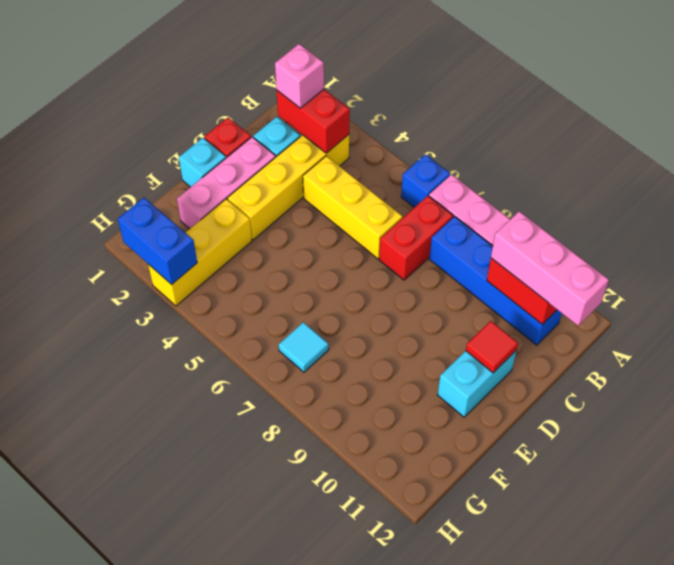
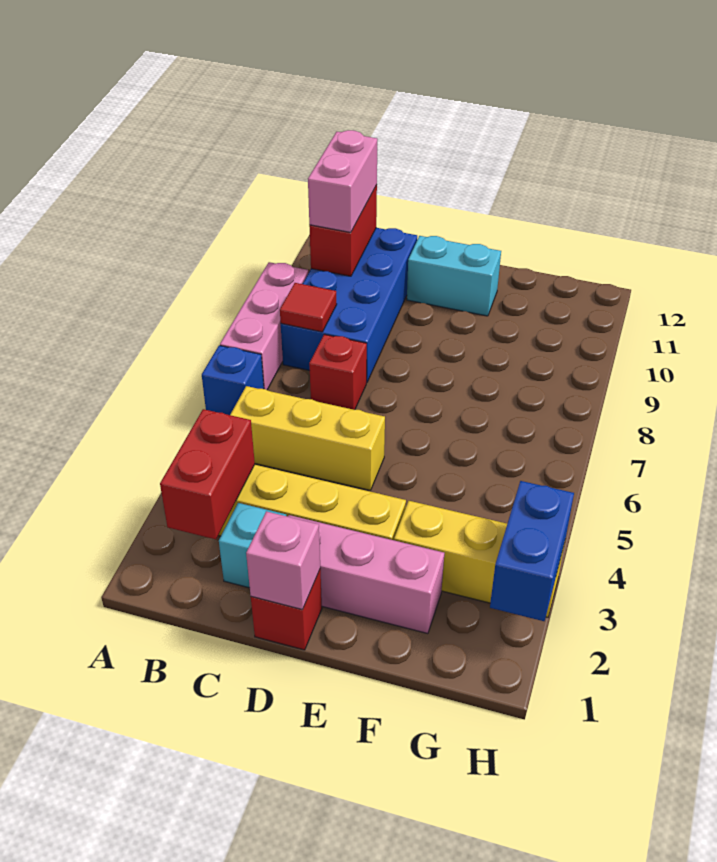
pink brick B2 level 3 -> pink brick D1 level 2
red brick B7:C7 level 1 -> red brick C7 level 1
blue brick B8:B11 level 1 -> blue brick B8:C11 level 1
pink brick B10:B12 level 3 -> pink brick B10:B11 level 3
yellow brick C4:C6 level 1 -> yellow brick B5:D5 level 1
red tile D11 level 2 -> red tile B8 level 2
cyan brick E1 level 1 -> none
cyan tile G7 level 1 -> none

